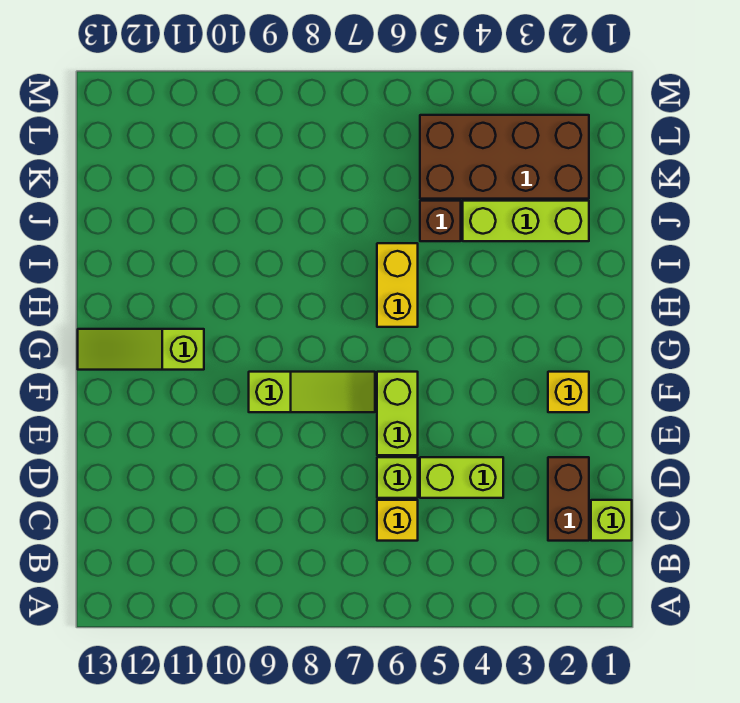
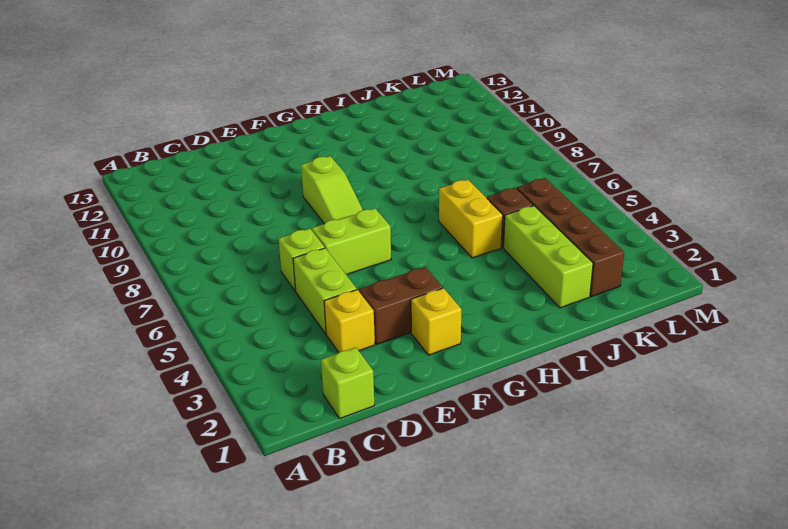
brown brick C2:D2 level 1 -> brown brick E3:F3 level 1
yellow brick C6 level 1 -> yellow brick D3 level 1
lime slope G11:G13 level 1 top 11 -> none
yellow brick H6:I6 level 1 -> yellow brick I5:I6 level 1
brown brick K2:L5 level 1 -> brown brick K2:K5 level 1

